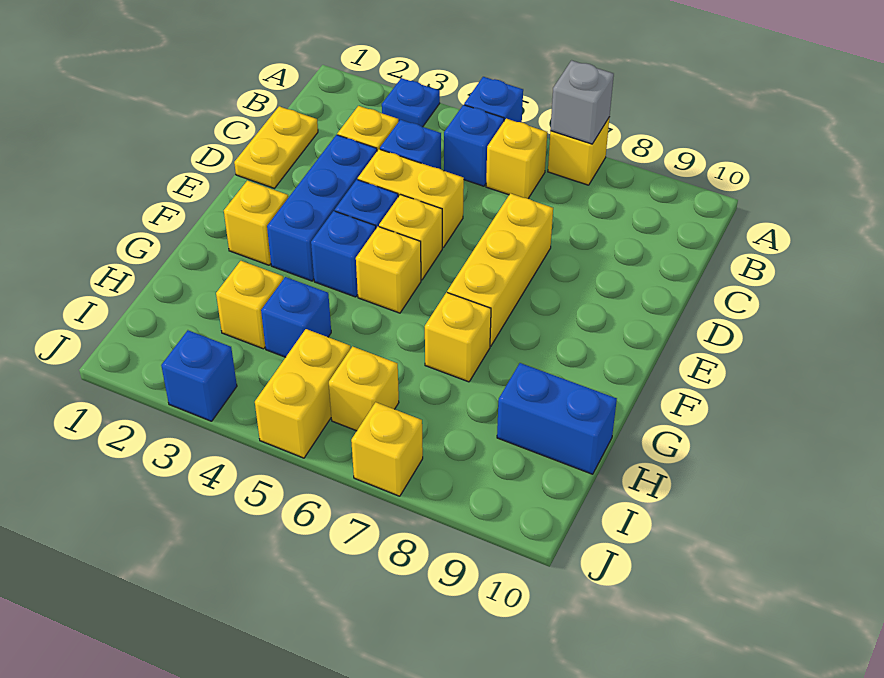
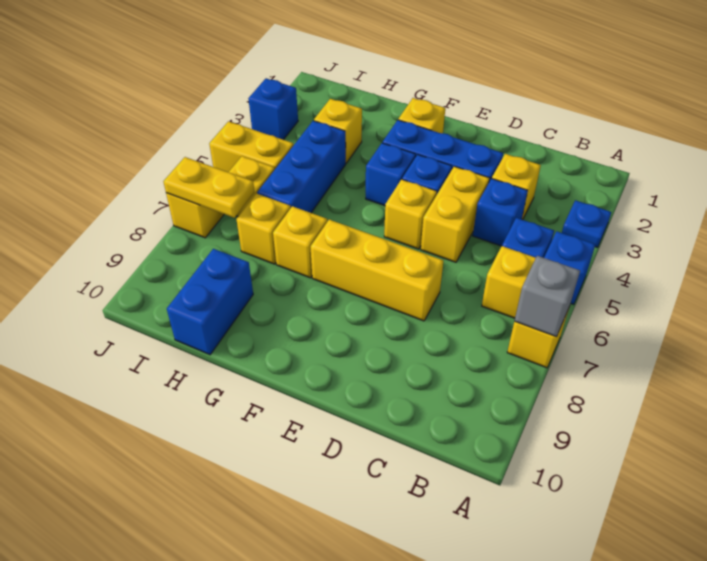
yellow plate C1:D1 level 1 -> yellow plate I7:J7 level 2
yellow brick F5 level 1 -> yellow brick H7 level 1
blue brick H4 level 1 -> blue brick H4:H6 level 1

